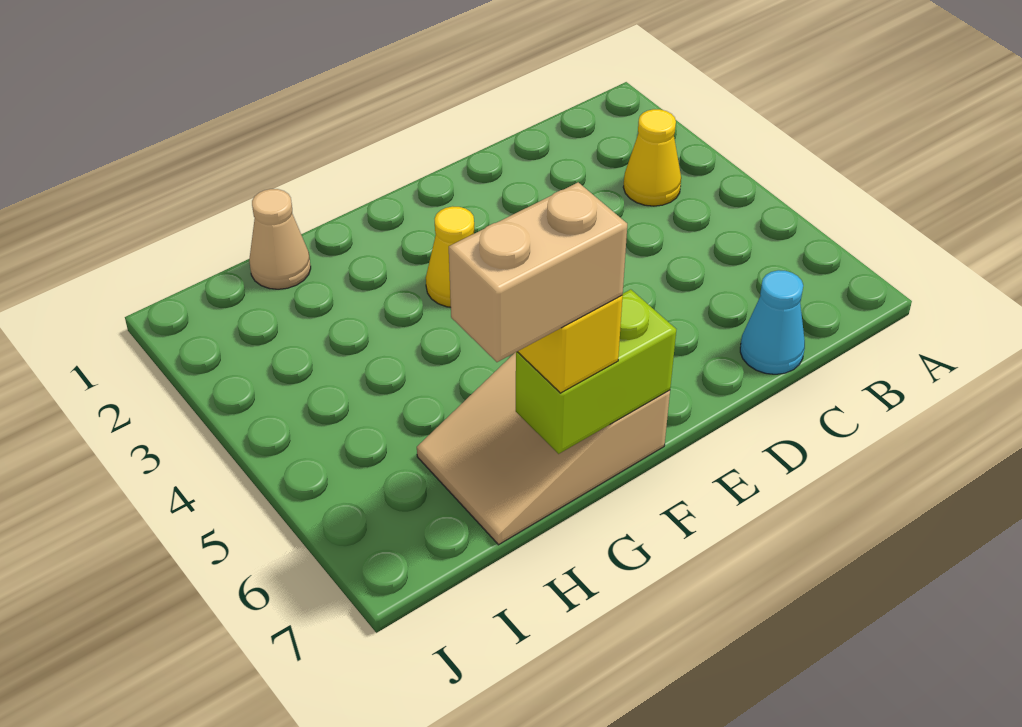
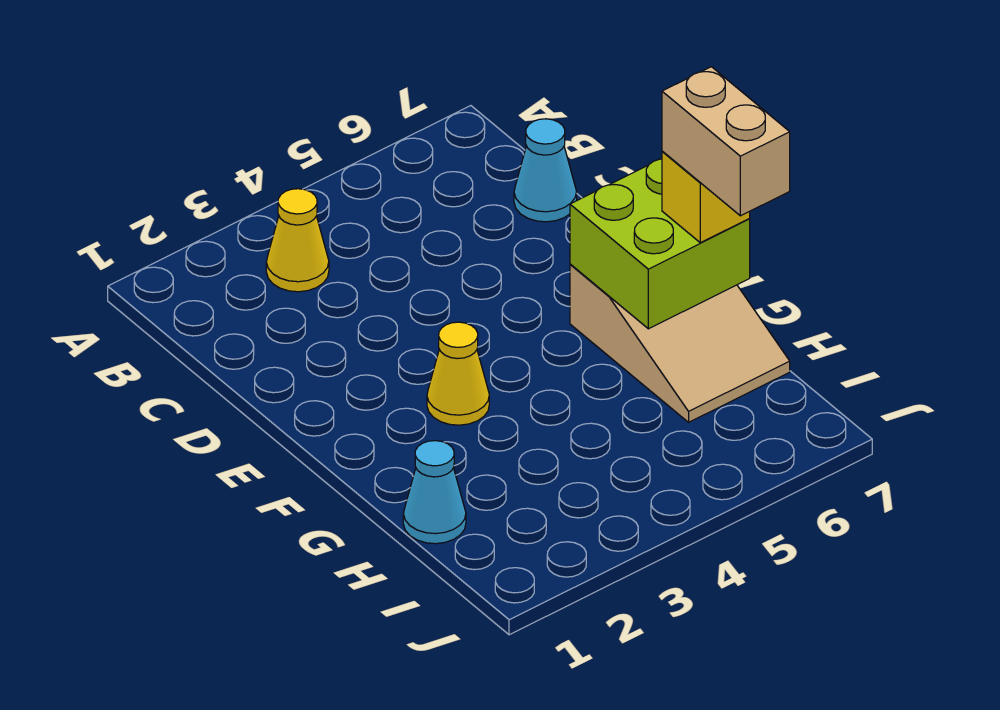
lime brick F7:G7 level 2 -> lime brick F6:G7 level 2
tan cone H1 level 1 -> cyan cone H1 level 1

